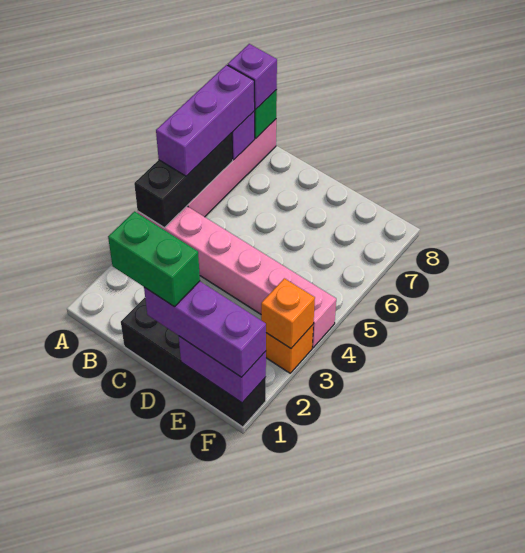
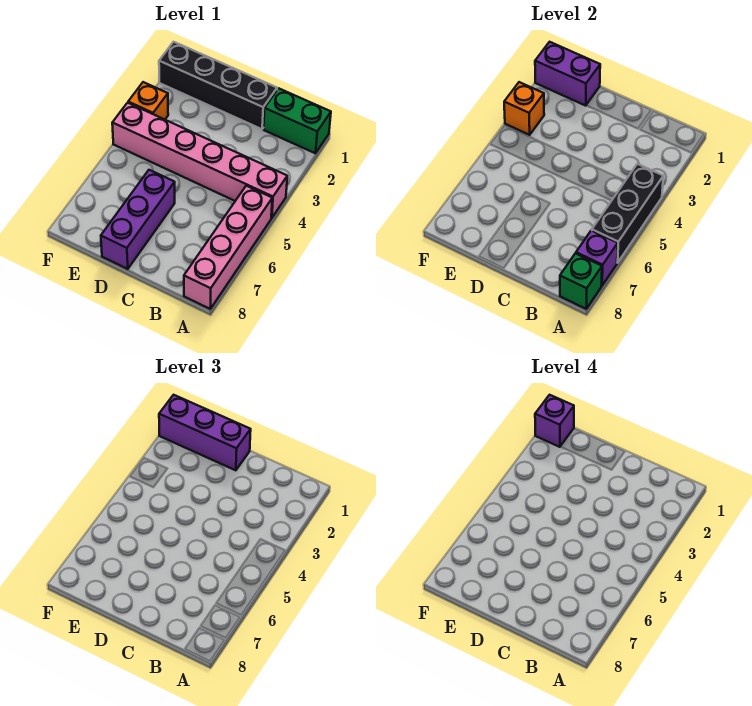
purple brick A5:A7 level 3 -> purple brick D6:D8 level 1
purple brick A8 level 3 -> purple brick F1 level 4
green brick C1:D1 level 4 -> green brick A1:B1 level 1

